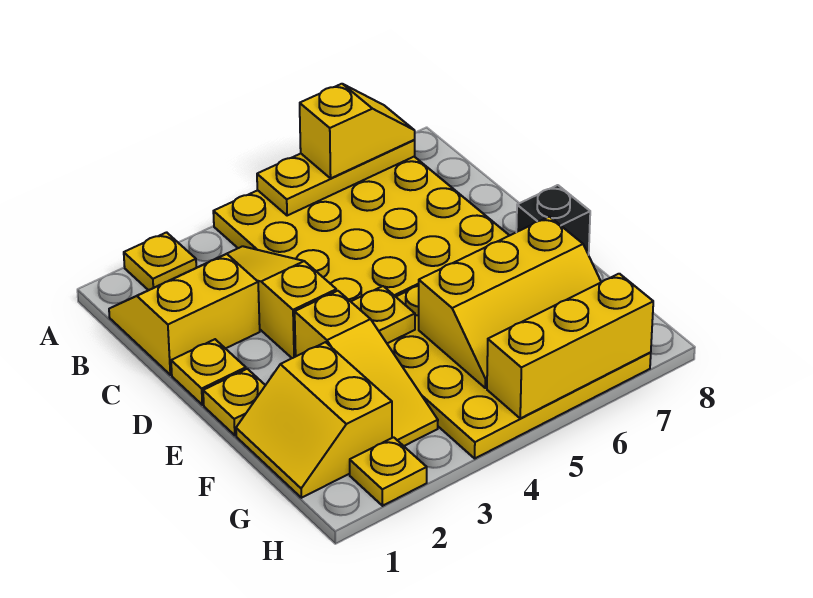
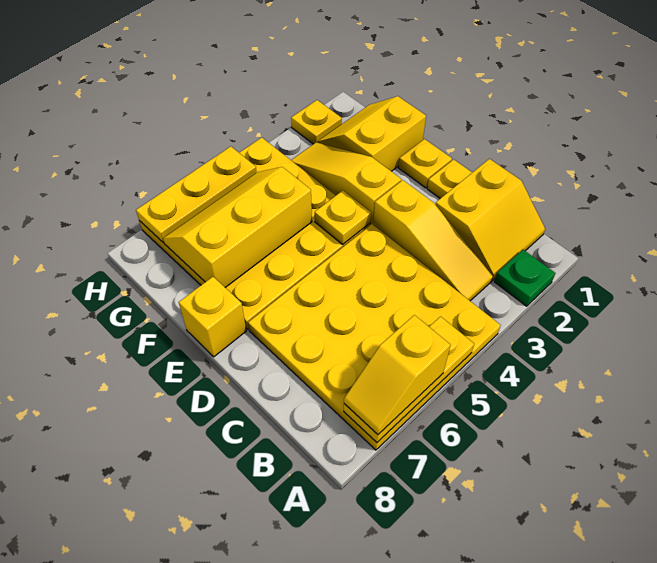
yellow plate A2 level 1 -> green plate A2 level 1
black brick E8 level 1 -> yellow brick E8 level 1
yellow slope F1:G2 level 1 top 2 -> yellow slope F1:G2 level 1 top F
yellow brick H5:H7 level 2 -> yellow plate H5:H7 level 2

